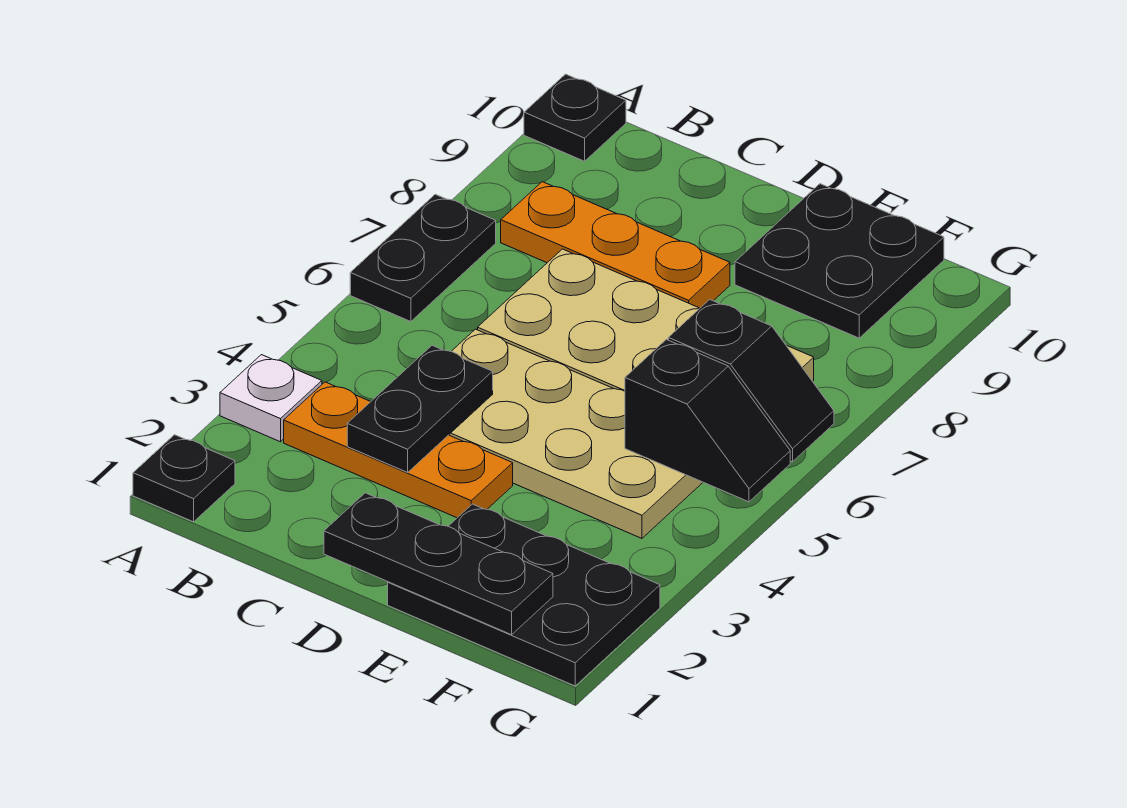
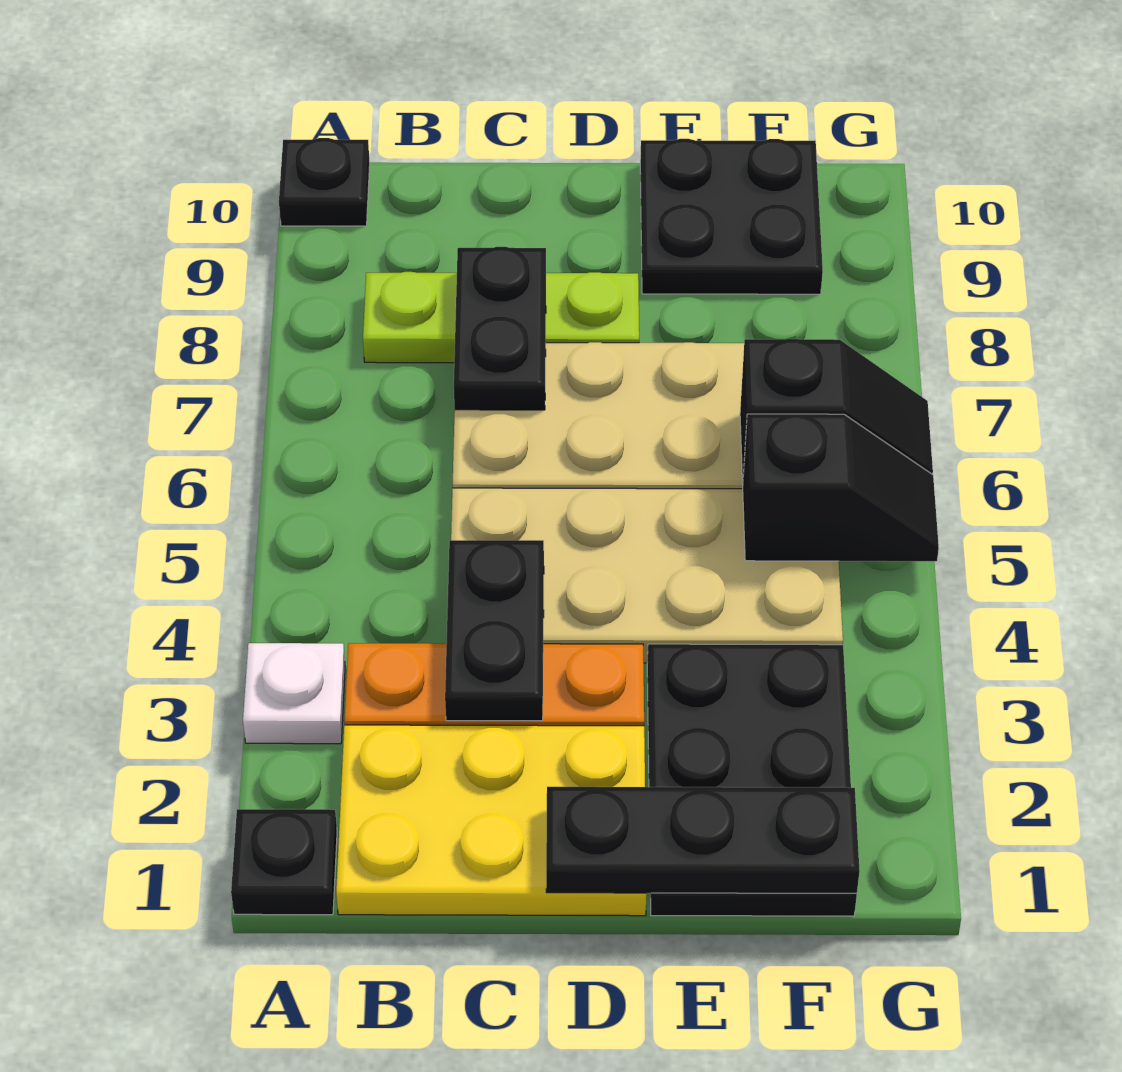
black plate A6:A7 level 1 -> black plate C7:C8 level 2
none -> yellow plate B1:D2 level 1
orange plate B8:D8 level 1 -> lime plate B8:D8 level 1
black plate E1:G2 level 1 -> black plate E1:F3 level 1

